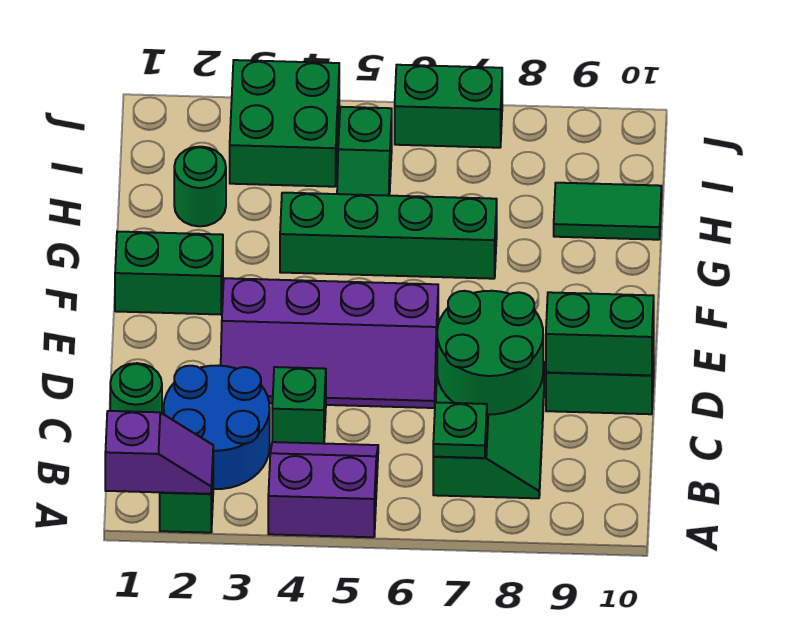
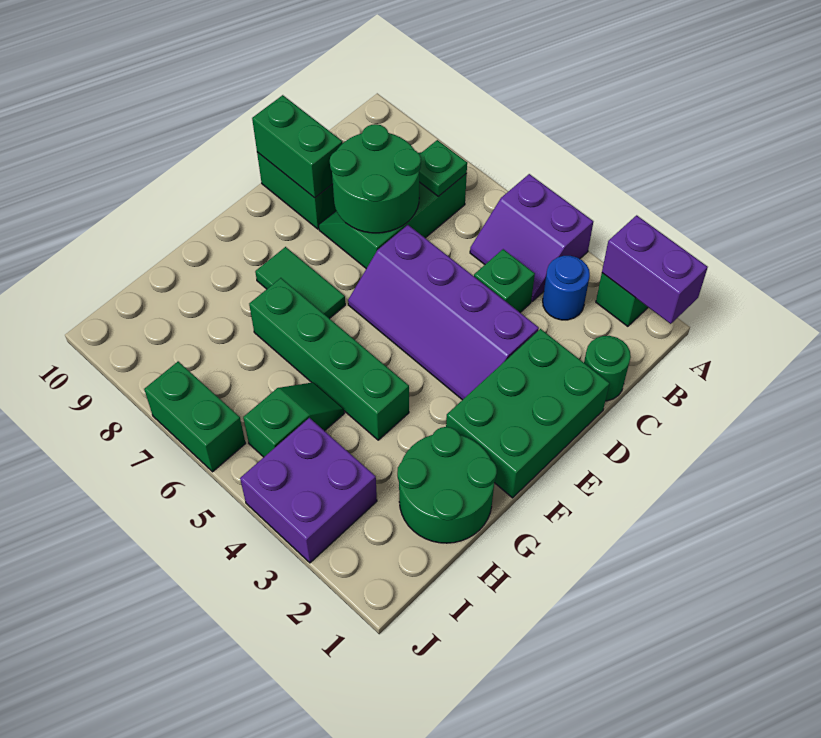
purple slope A1:A2 level 2 top 1 -> purple brick A1:A2 level 2
blue round brick B2:C3 level 1 -> blue round brick B3 level 1
purple slope D3:E6 level 1 top E -> purple slope D3:E6 level 1 top D
green brick F1:F2 level 1 -> green brick D1:F2 level 1
green round brick H2 level 1 -> green round brick G1:H2 level 1
green tile H9:H10 level 1 -> green tile F7:F8 level 1
green brick I3:J4 level 1 -> purple brick I3:J4 level 1

